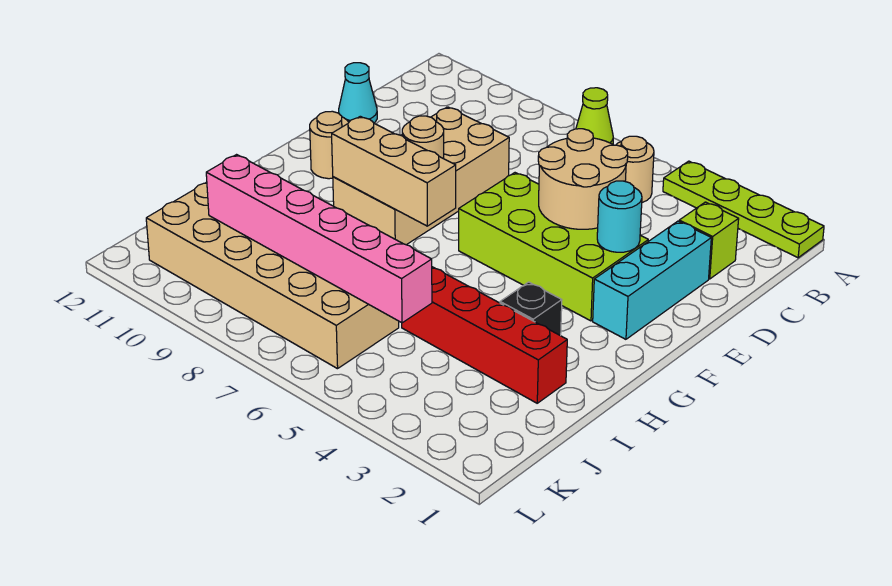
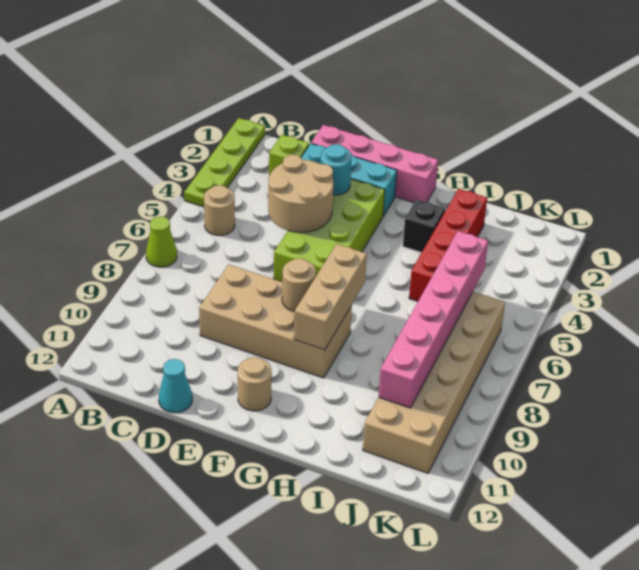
none -> pink brick D1:G1 level 1

